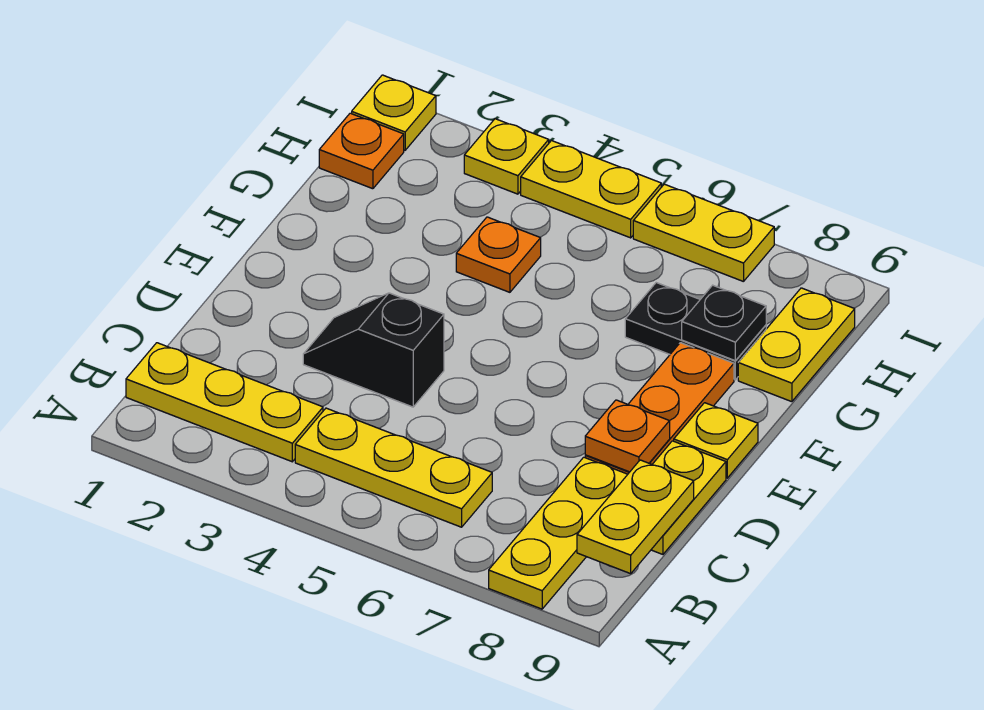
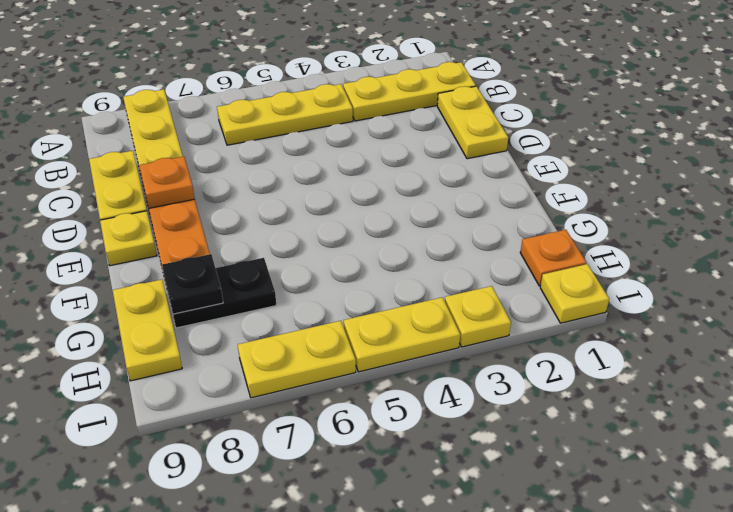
yellow plate B9:C9 level 2 -> yellow plate C1:D1 level 1
black slope D3:D4 level 1 top 4 -> none
orange plate G4 level 1 -> none

